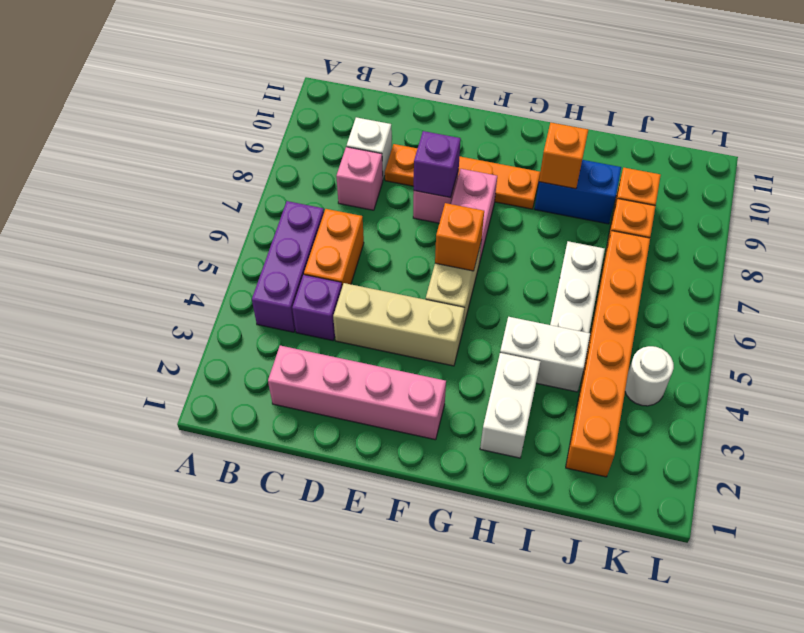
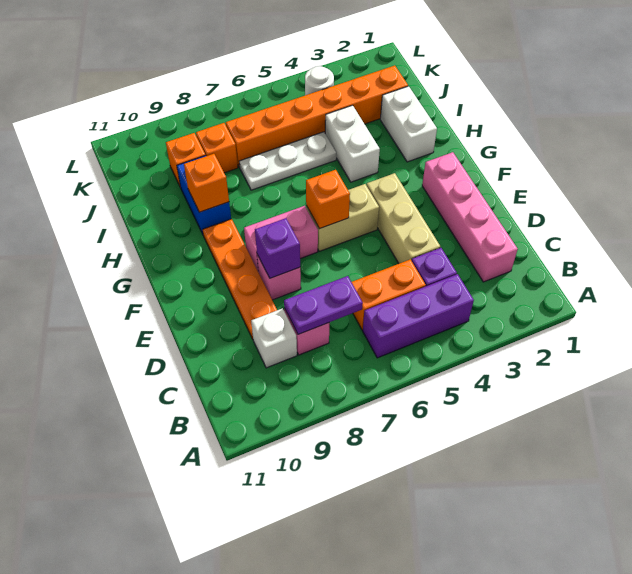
none -> purple plate C7:C8 level 2
white brick H2:H3 level 1 -> white brick H2:I2 level 1

